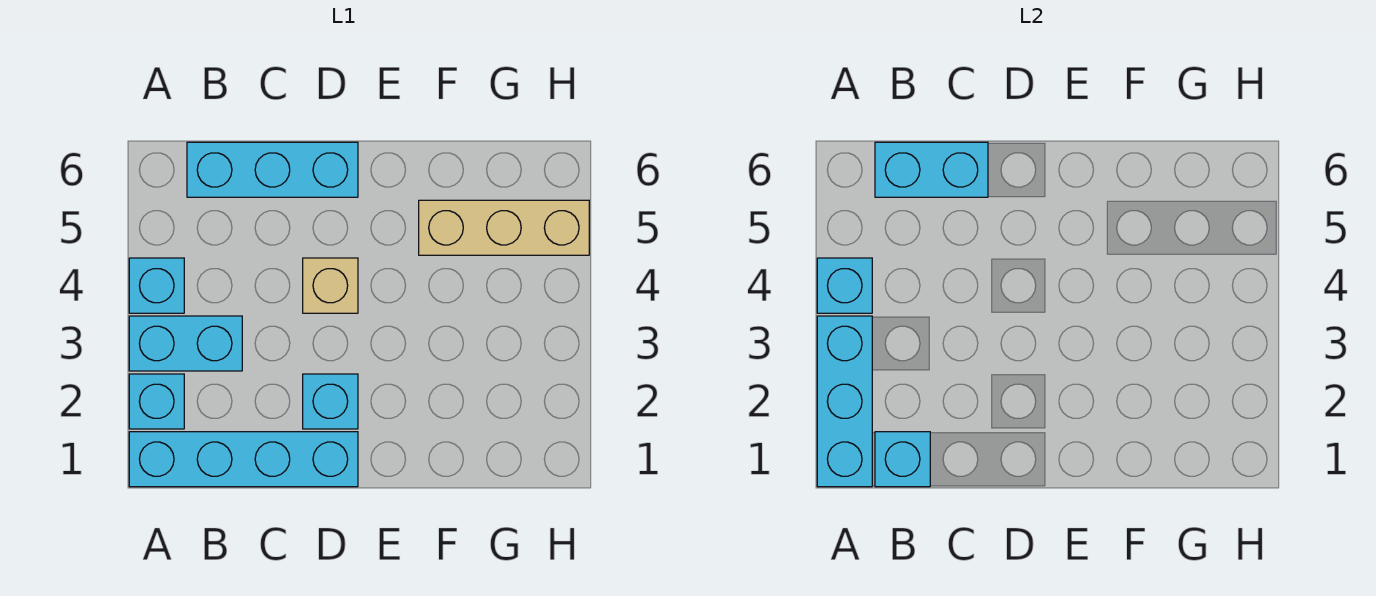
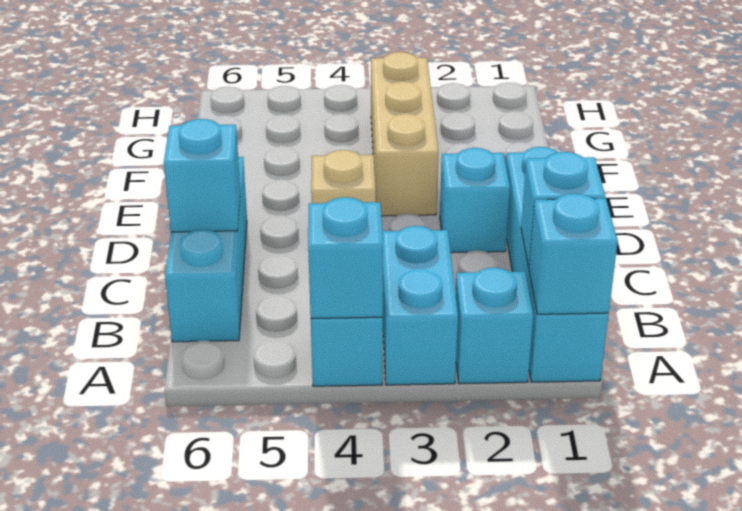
cyan brick A1:A3 level 2 -> cyan brick A1 level 2
cyan brick B6:C6 level 2 -> cyan brick C6 level 2
tan brick F5:H5 level 1 -> tan brick E3:G3 level 1

